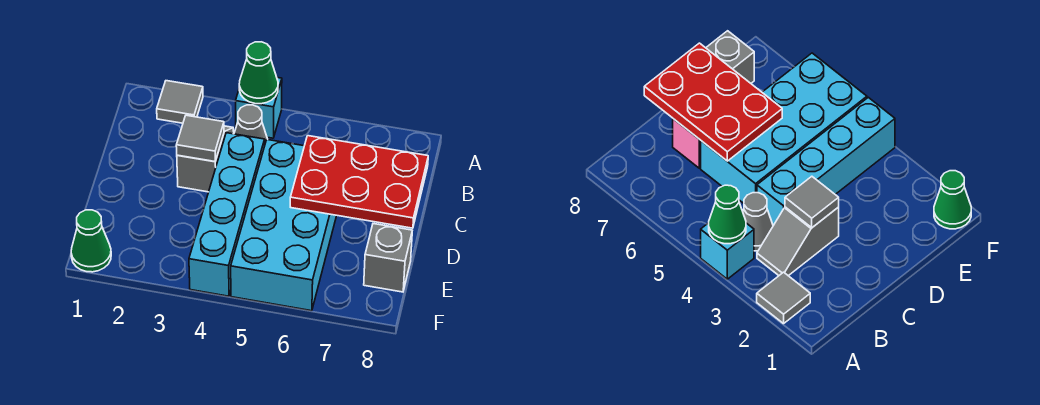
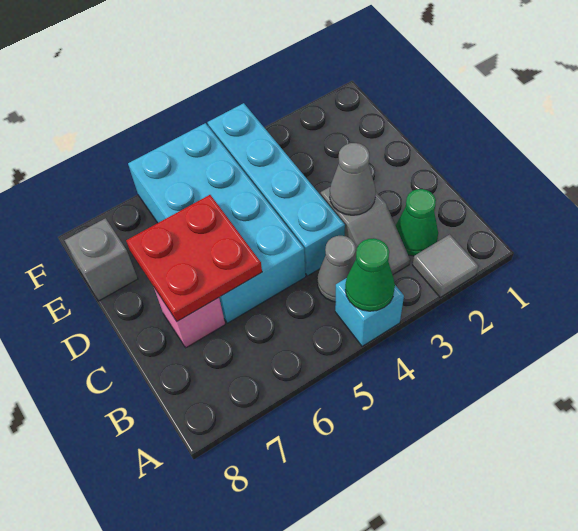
grey tile C3 level 2 -> grey cone C3 level 2
red plate C6:D8 level 2 -> red plate C6:D7 level 2
green cone F1 level 1 -> green cone B2 level 1

